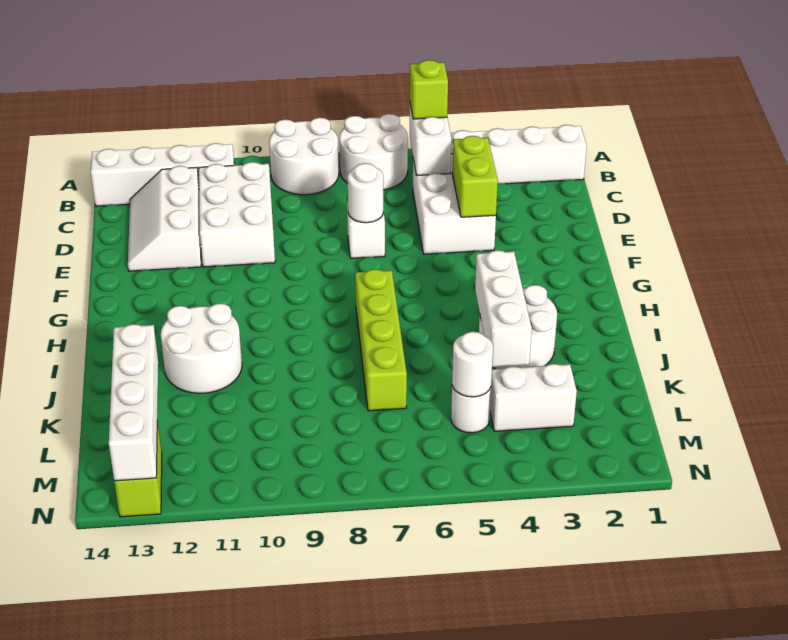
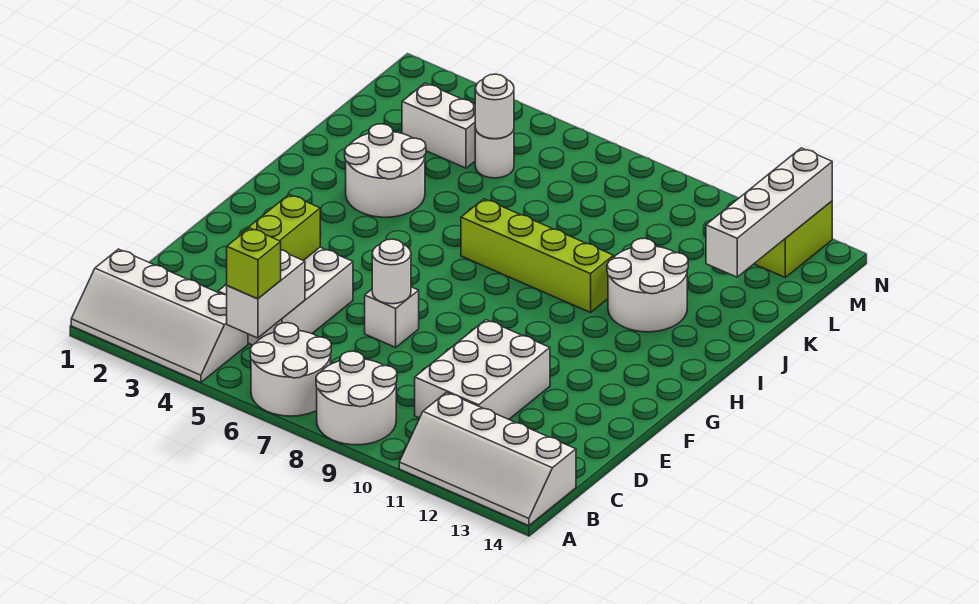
white slope C12:E13 level 1 top 12 -> none
lime brick H7:K7 level 1 -> lime brick I7:I10 level 1
white brick I4:K4 level 2 -> none

